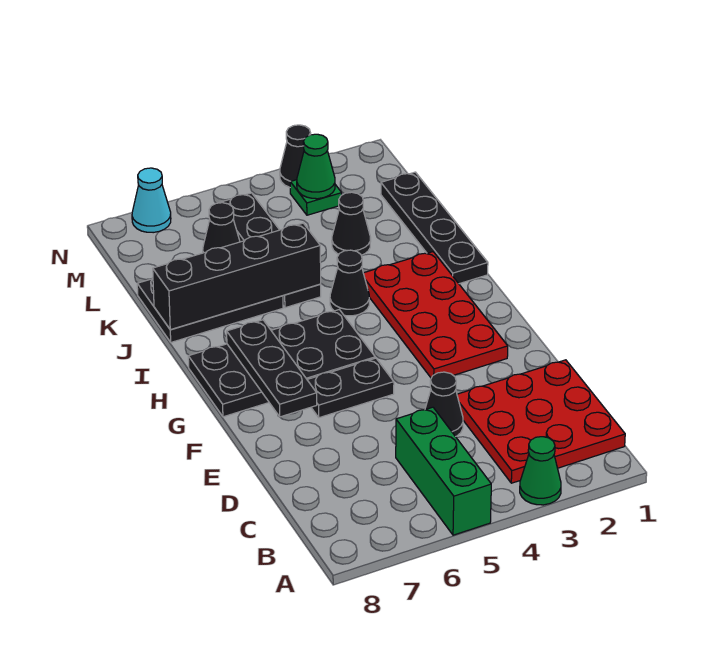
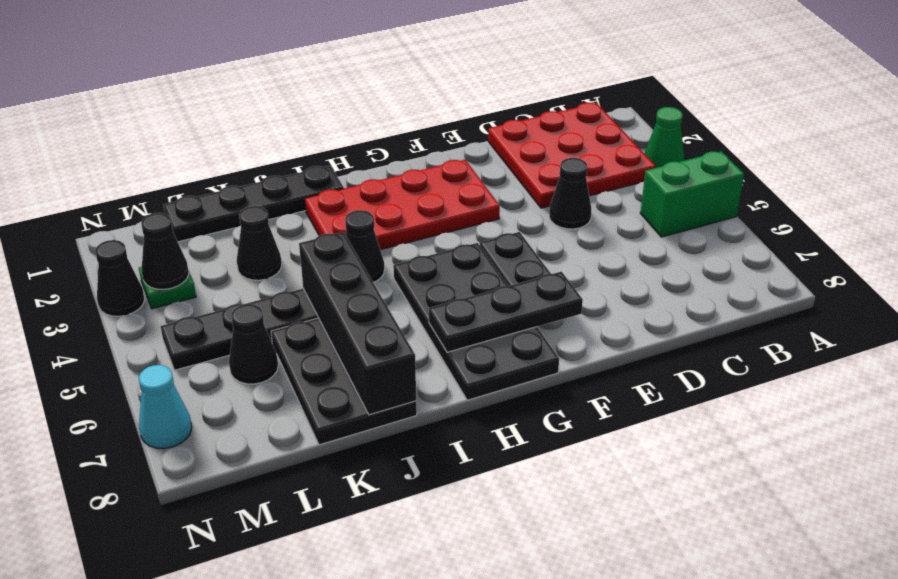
green brick A5:C5 level 1 -> green brick A5:B5 level 1
green cone M3 level 2 -> black cone M3 level 2

